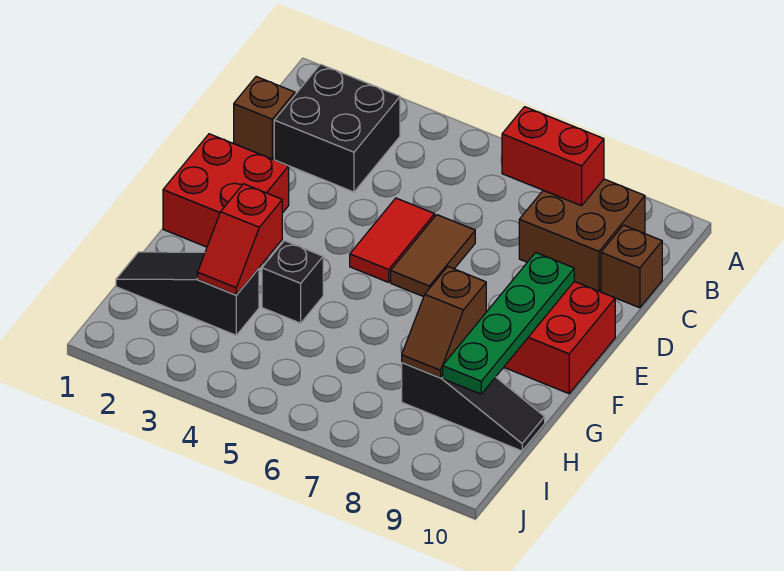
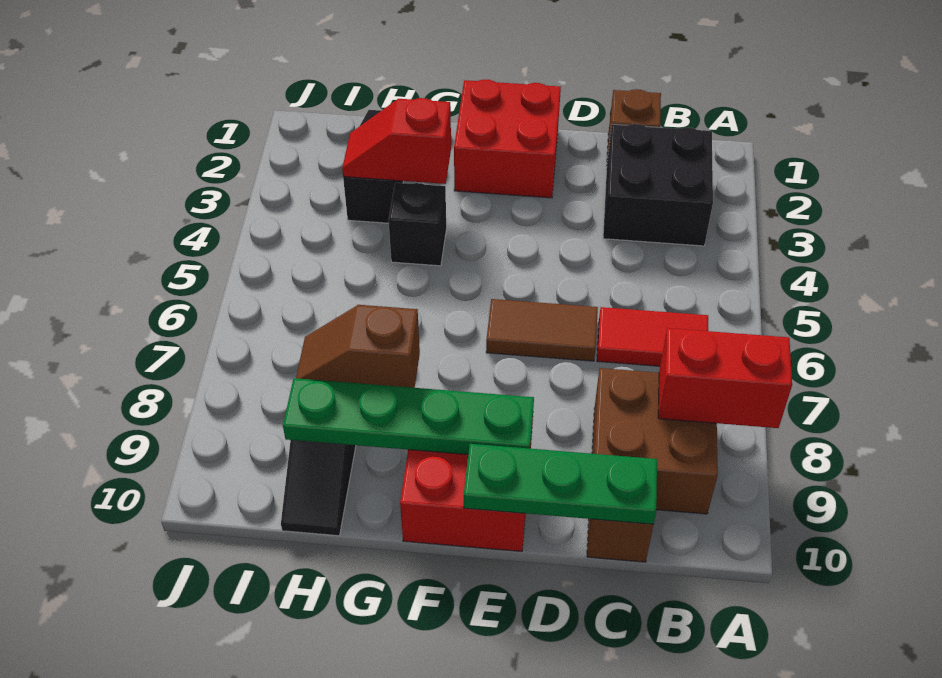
red brick B7:B8 level 2 -> red brick A8:B8 level 2
none -> green plate C10:E10 level 2
red tile D5:E5 level 1 -> red tile B6:C6 level 1

